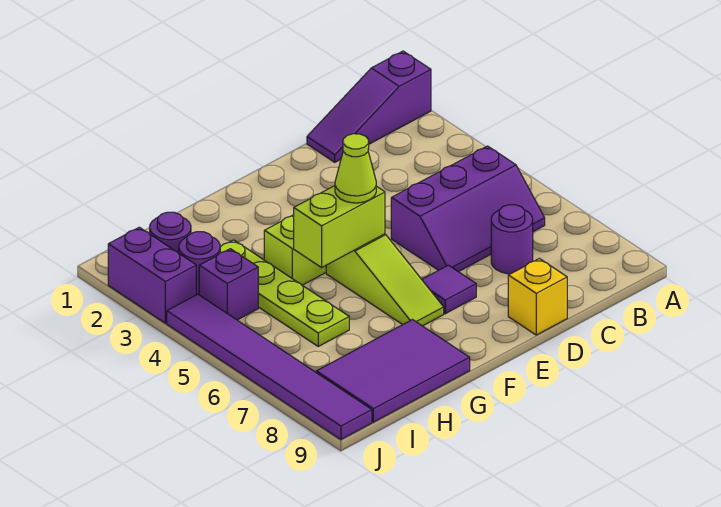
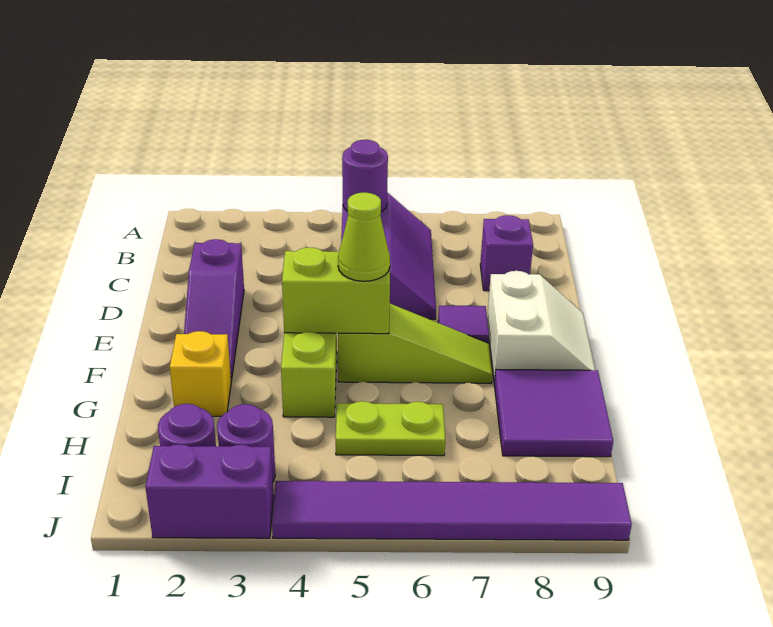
purple slope A1:C1 level 1 top A -> purple slope D2:F2 level 1 top D
purple round brick C7 level 1 -> purple round brick B5 level 2
yellow brick D9 level 1 -> yellow brick G2 level 1
none -> white slope E8:F9 level 1 top 8
lime brick F5:G5 level 2 -> lime brick F4:F5 level 2
purple tile G8:I9 level 1 -> purple tile G8:H9 level 1
lime plate H3:H6 level 1 -> lime plate H5:H6 level 1
purple brick I4 level 1 -> purple brick C8 level 1

